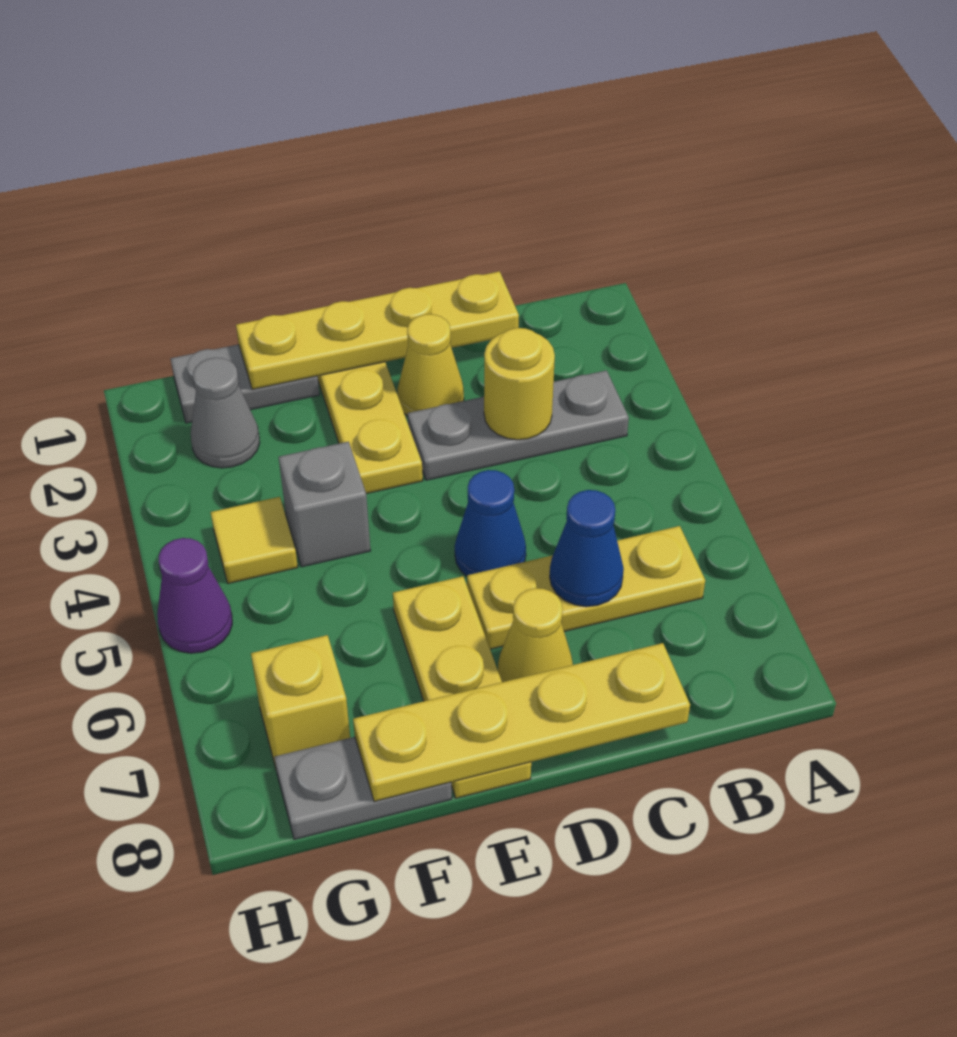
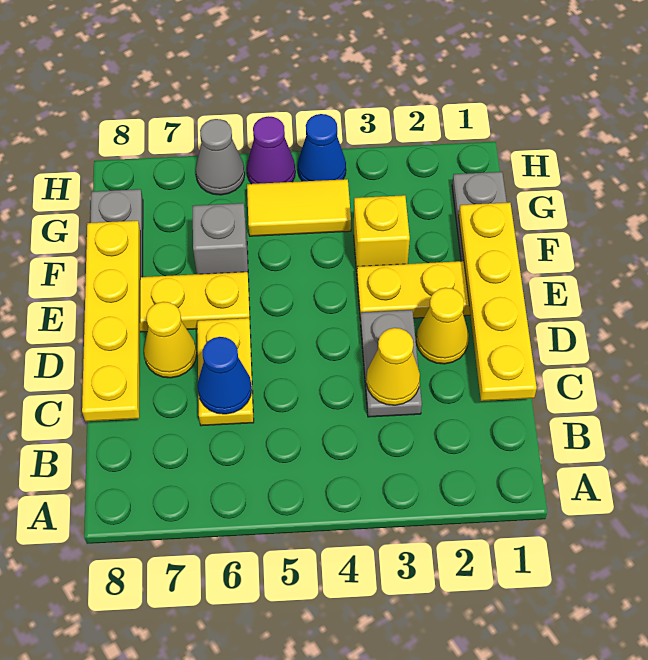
grey plate B3:D3 level 1 -> grey plate C3:D3 level 1
yellow plate B6:D6 level 1 -> yellow plate C6:D6 level 1
yellow round brick C3 level 2 -> yellow cone C3 level 2
blue cone D5 level 1 -> blue cone H4 level 1
grey brick F4 level 1 -> grey brick F6 level 1
grey cone G2 level 1 -> grey cone H6 level 1
yellow tile G4 level 1 -> yellow tile G4:G5 level 1
yellow brick G7 level 1 -> yellow brick F3 level 1

